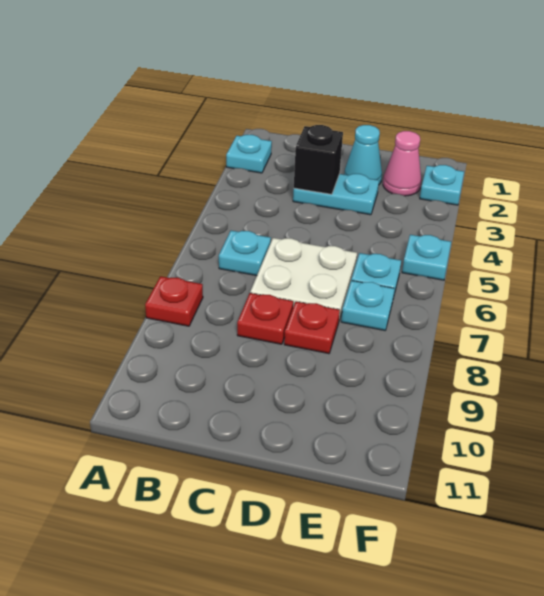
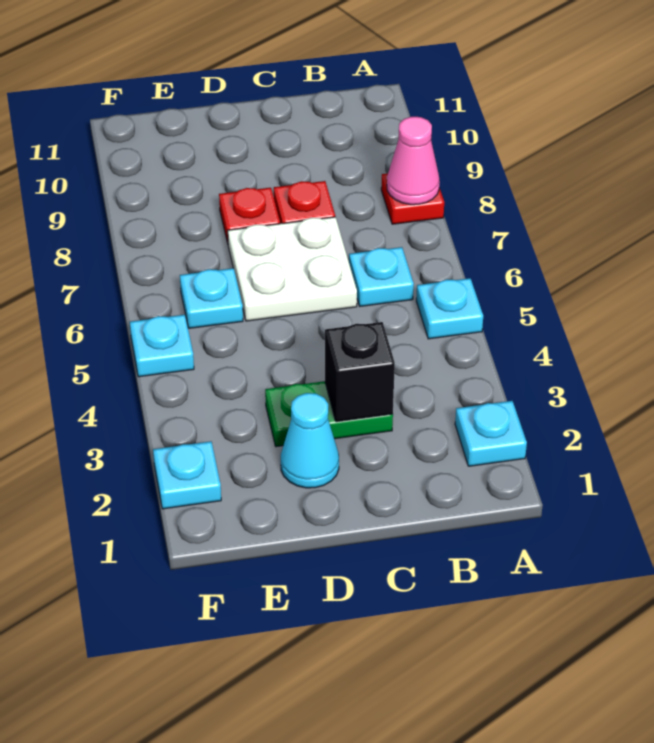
cyan plate C3:D3 level 1 -> green plate C3:D3 level 1
pink cone E2 level 1 -> pink cone A8 level 2
cyan plate E7 level 1 -> cyan plate A5 level 1

